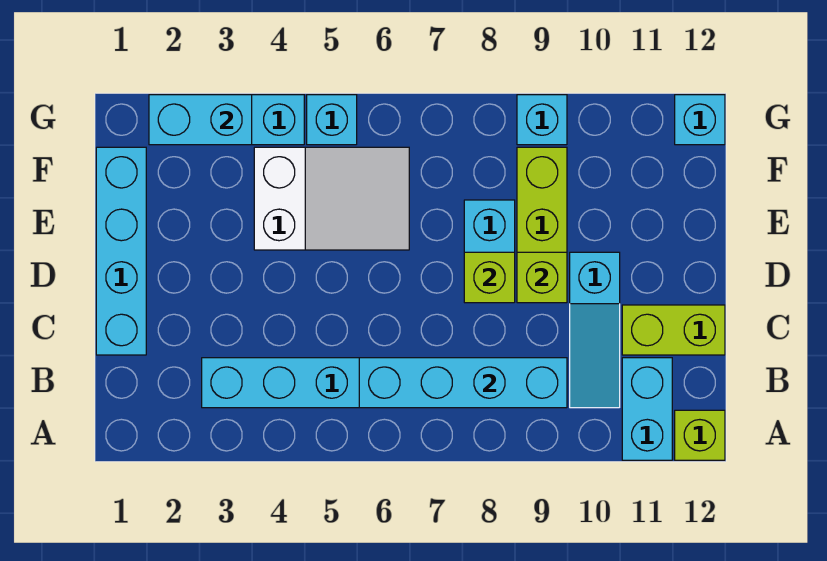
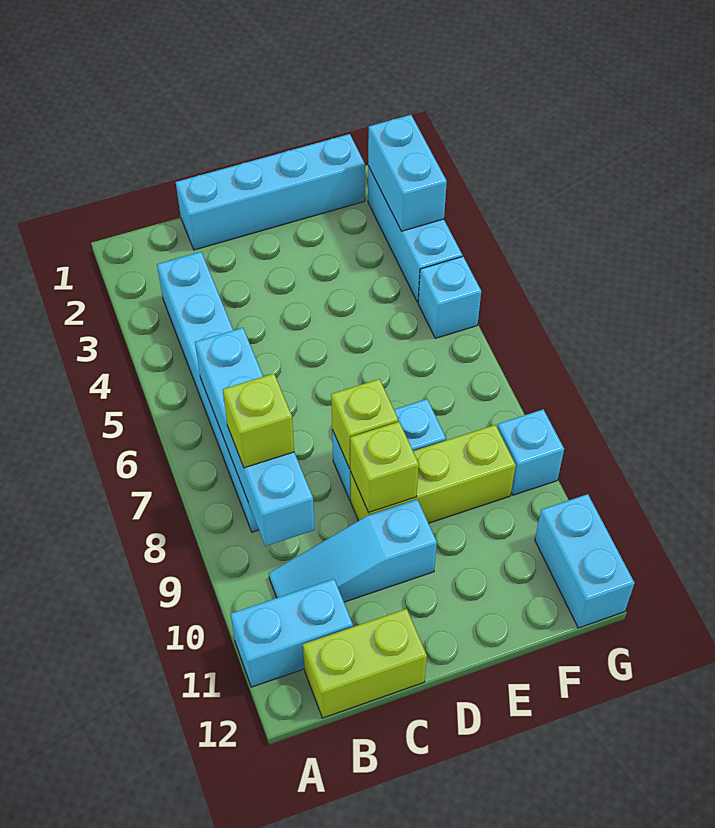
lime brick A12 level 1 -> lime brick B8 level 3
lime brick C11:C12 level 1 -> lime brick B12:C12 level 1
white slope E4:F6 level 1 top 4 -> none
cyan brick G12 level 1 -> cyan brick G11:G12 level 1

